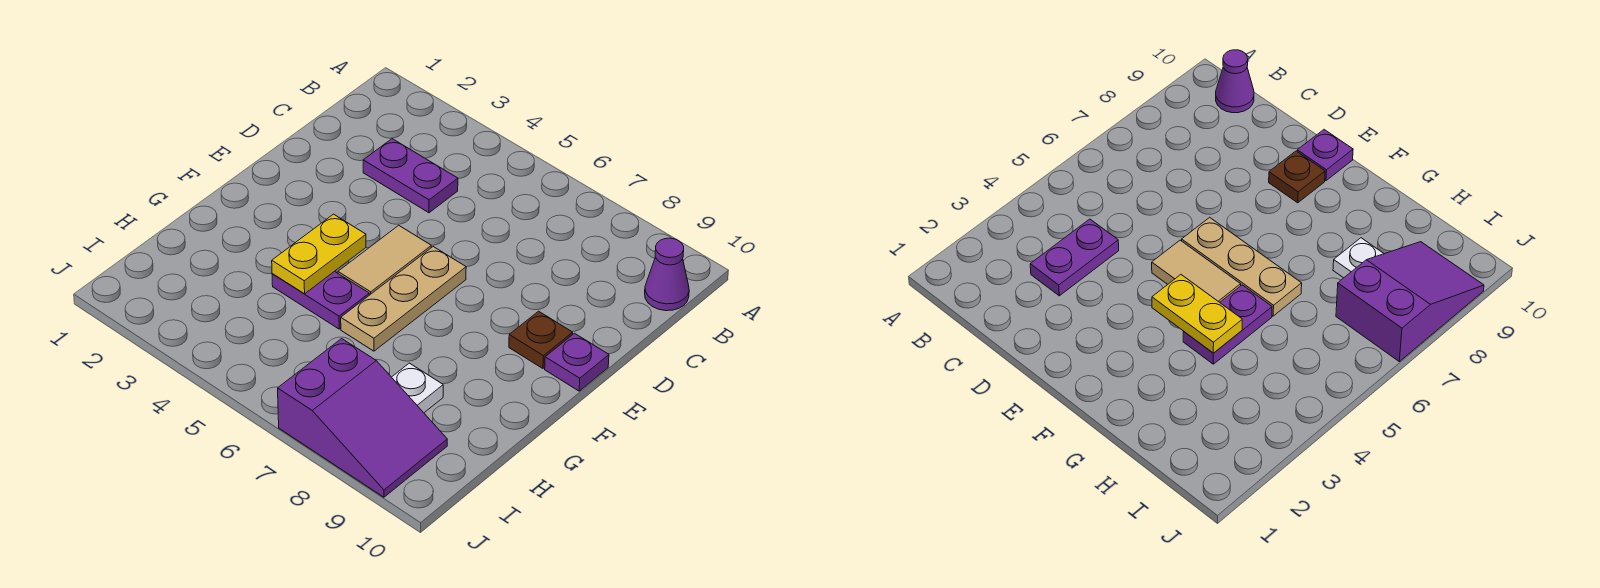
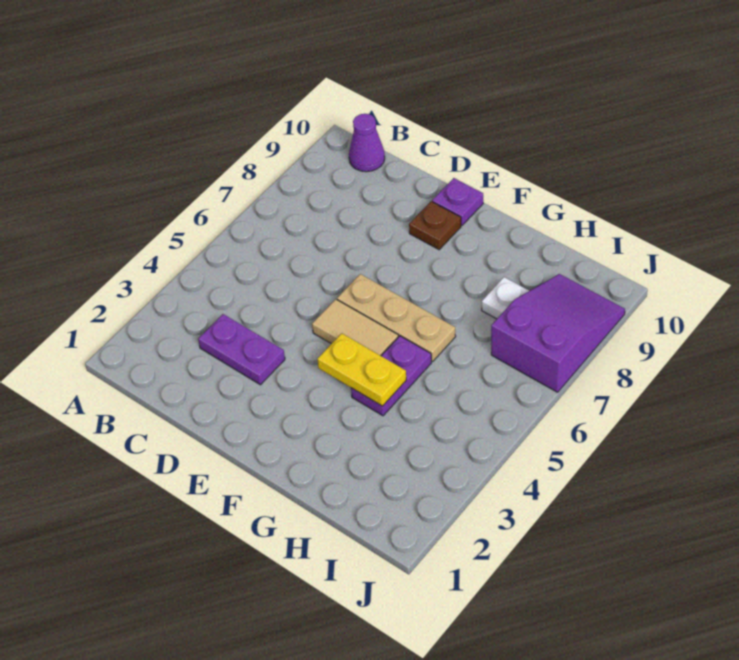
purple plate C3:C4 level 1 -> purple plate C3:D3 level 1

